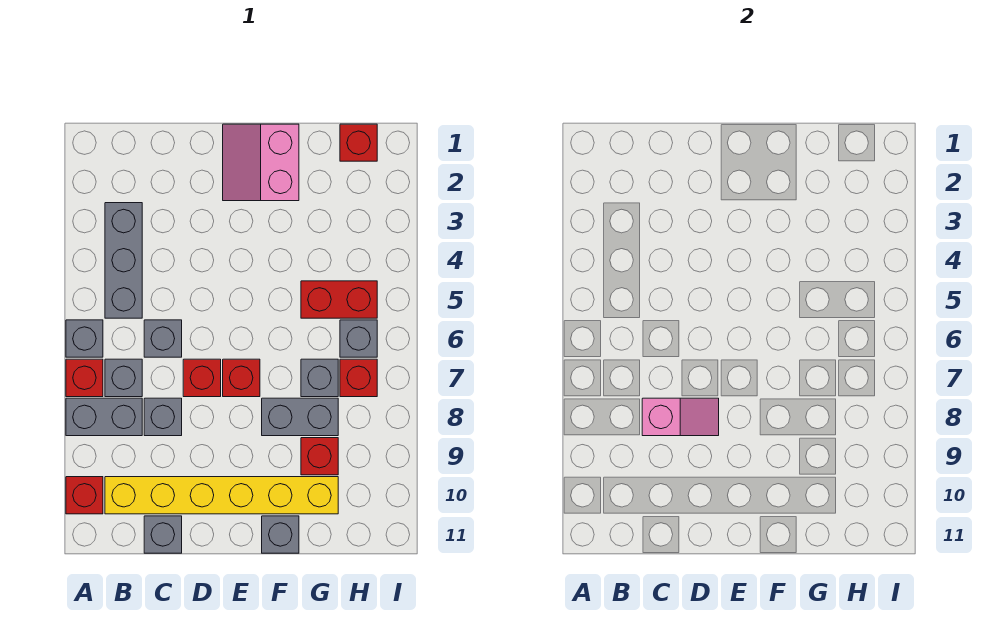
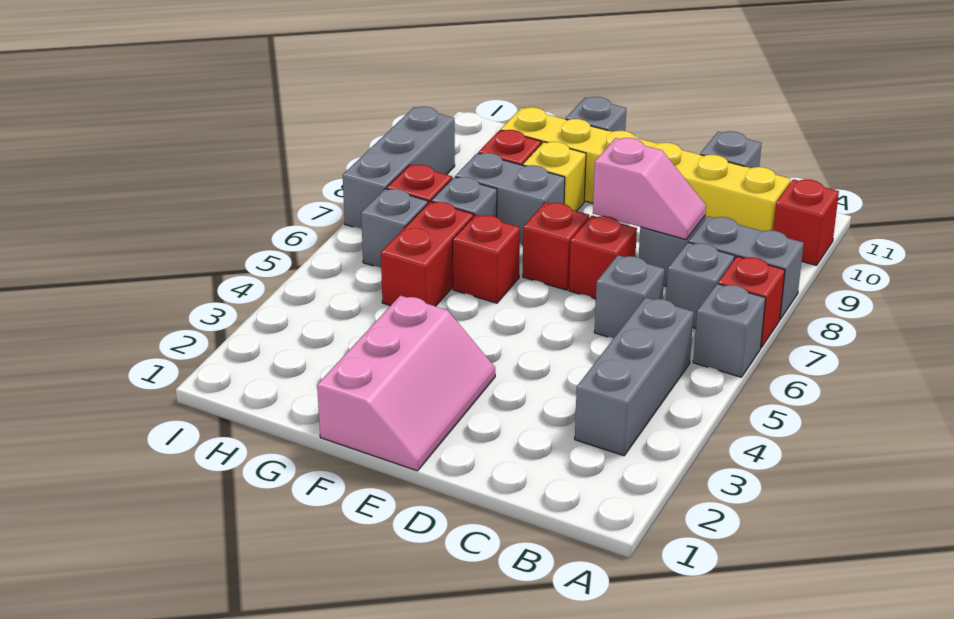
pink slope C8:D8 level 2 top C -> pink slope C8:D8 level 2 top D
pink slope E1:F2 level 1 top F -> pink slope E1:F3 level 1 top F
none -> yellow brick F9 level 1
red brick G5:H5 level 1 -> red brick G5:G6 level 1
red brick H1 level 1 -> red brick F6 level 1
none -> grey brick I7:I9 level 1

